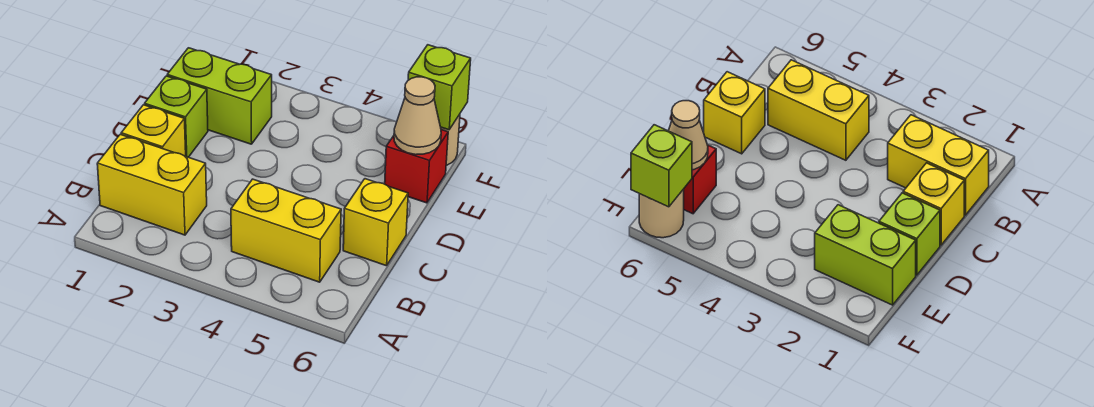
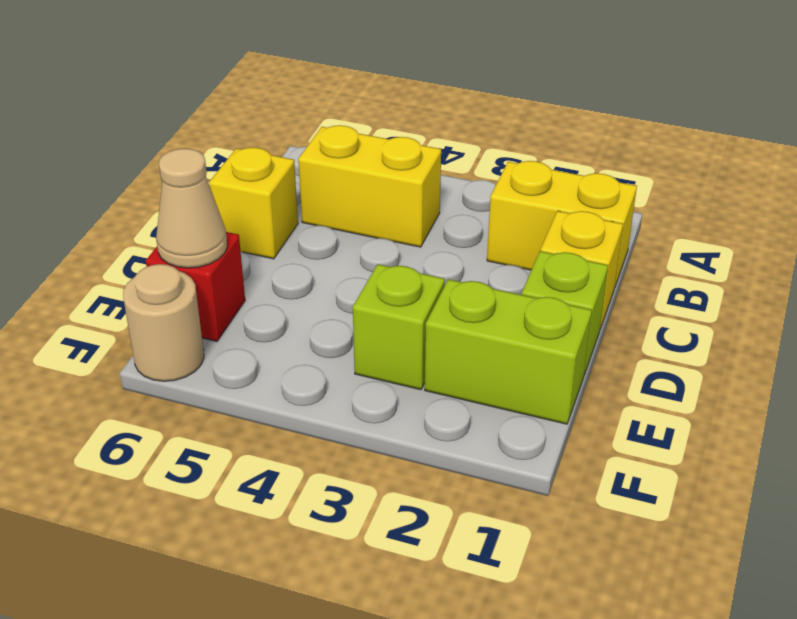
lime brick F6 level 2 -> lime brick E3 level 1

